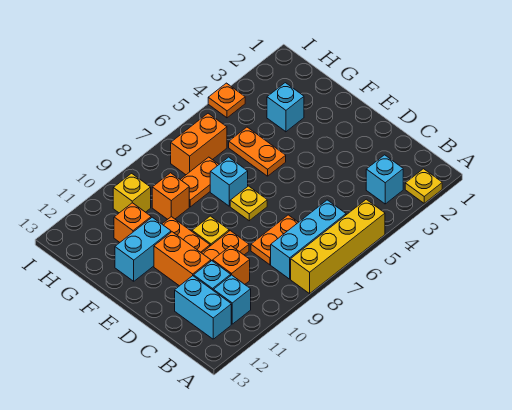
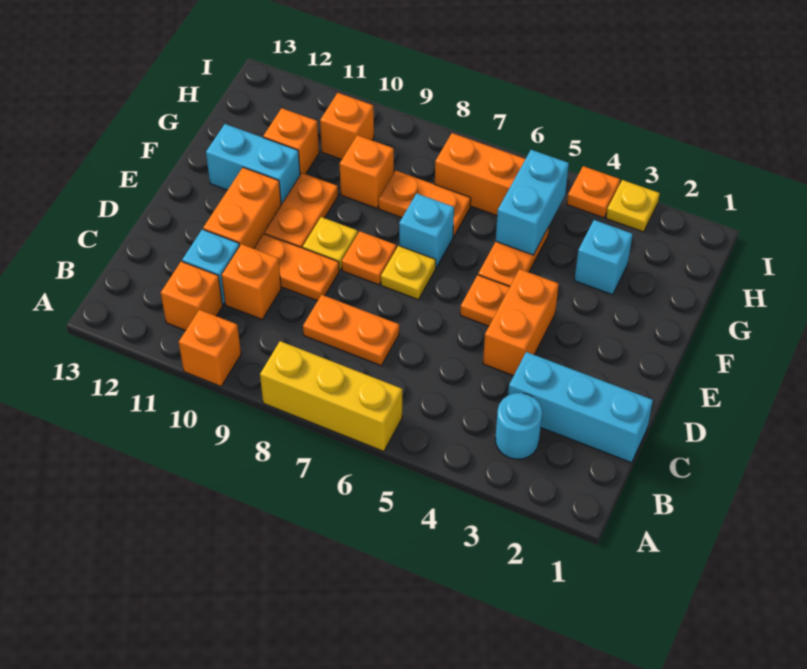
yellow plate A2 level 1 -> yellow plate I3 level 1
yellow brick A5:A8 level 1 -> yellow brick A6:A8 level 1
none -> orange brick A10 level 1
cyan brick B3 level 1 -> cyan round brick B3 level 1
cyan brick B6:B8 level 1 -> cyan brick C1:C3 level 1
cyan brick B11 level 1 -> orange brick B11 level 1
cyan brick B12:C12 level 1 -> cyan brick G5:H5 level 2
none -> orange brick D4:E4 level 1
none -> orange plate E5 level 1
none -> orange plate E8 level 1
yellow brick H10 level 1 -> orange brick H10 level 1

